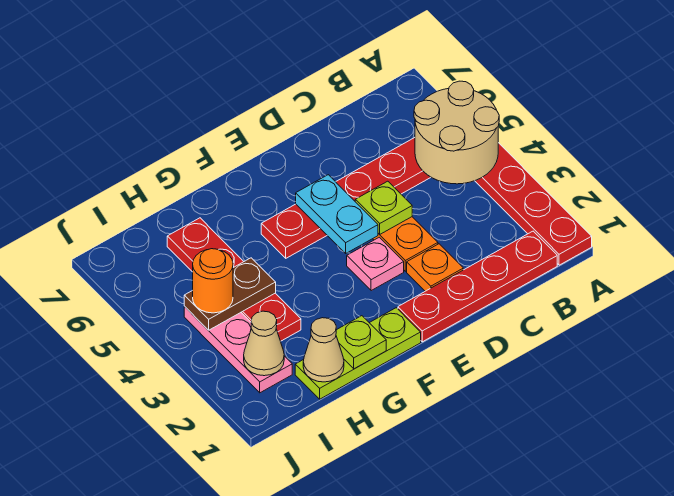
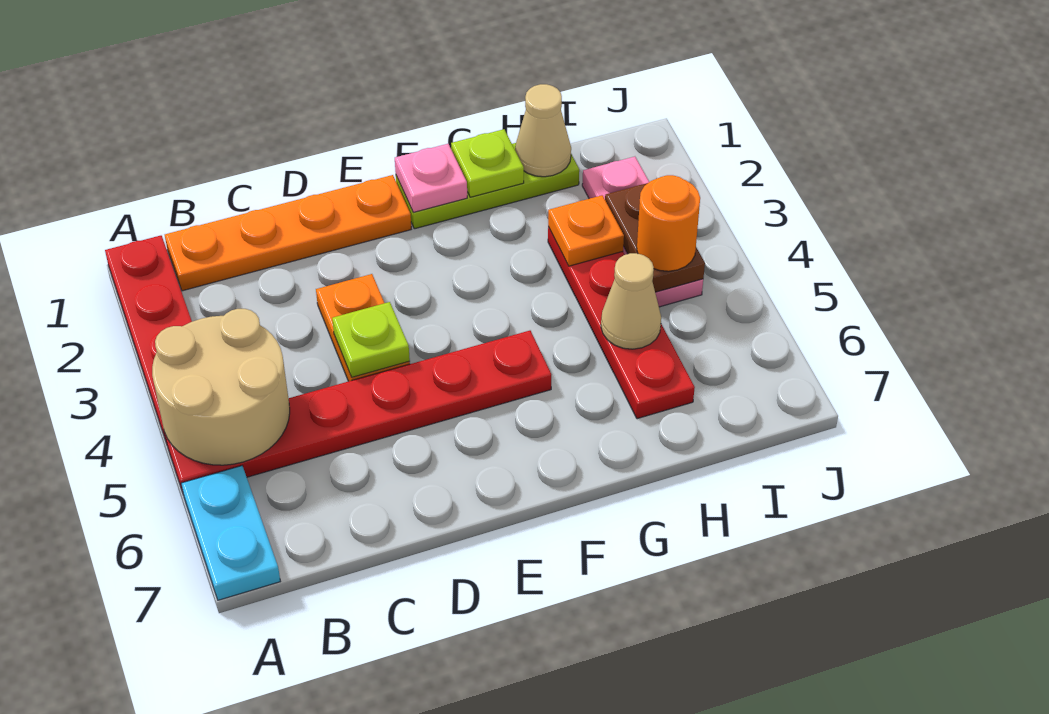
red plate B1:E1 level 1 -> orange plate B1:E1 level 1
orange plate D2 level 1 -> orange plate H3 level 2
pink plate E3 level 1 -> pink plate F1 level 2
cyan plate E4:E5 level 2 -> cyan plate A6:A7 level 1
brown plate H4:I4 level 2 -> brown plate I3:I4 level 2
tan cone I2 level 2 -> tan cone H5 level 2

